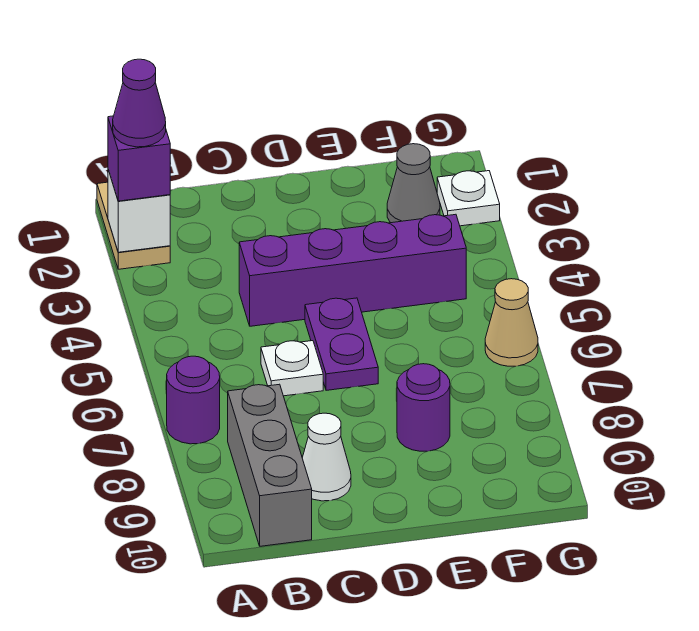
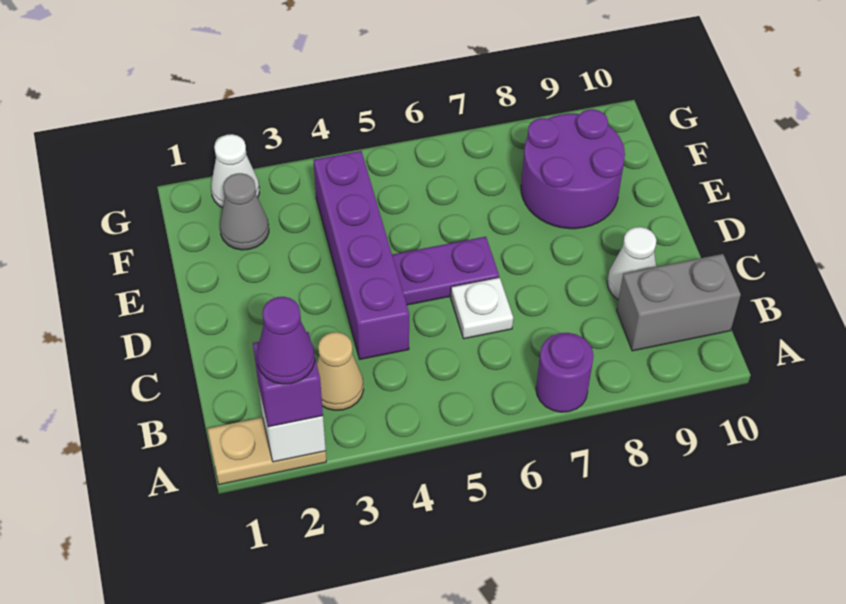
grey brick B8:B10 level 1 -> grey brick B9:B10 level 1
purple round brick E8 level 1 -> purple round brick E8:F9 level 1
white plate G2 level 1 -> white cone G2 level 1
tan cone G6 level 1 -> tan cone B3 level 1

